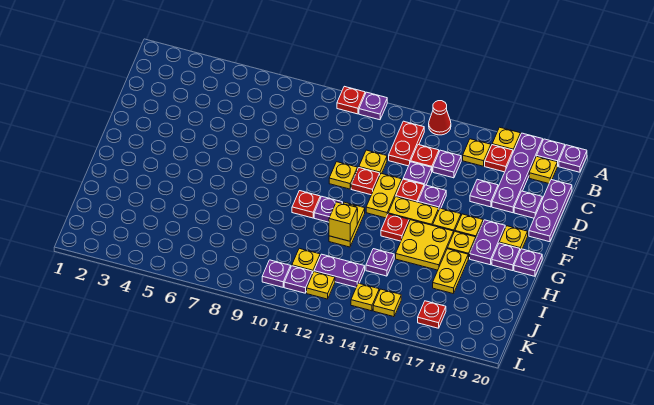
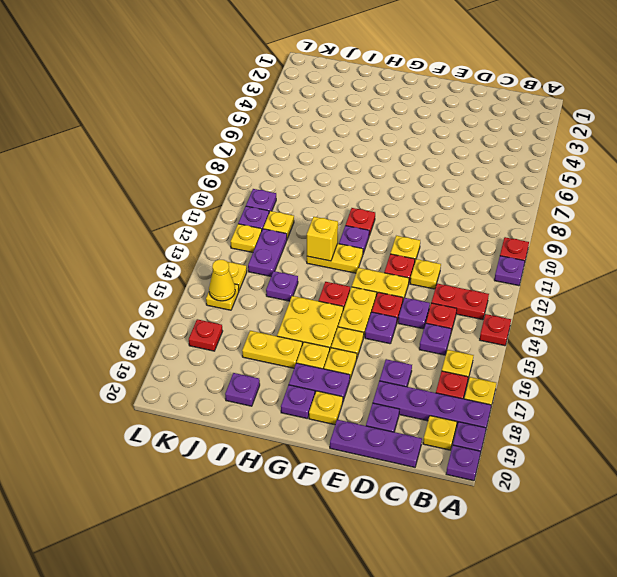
red cone A14 level 1 -> red plate A14 level 1
purple plate G20 level 1 -> purple plate I19 level 1
none -> yellow cone K15 level 2

